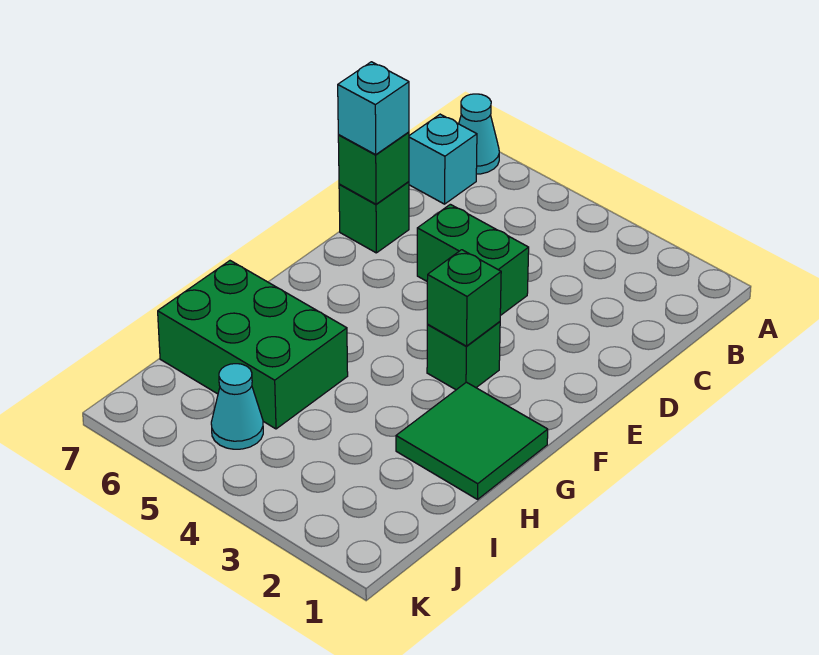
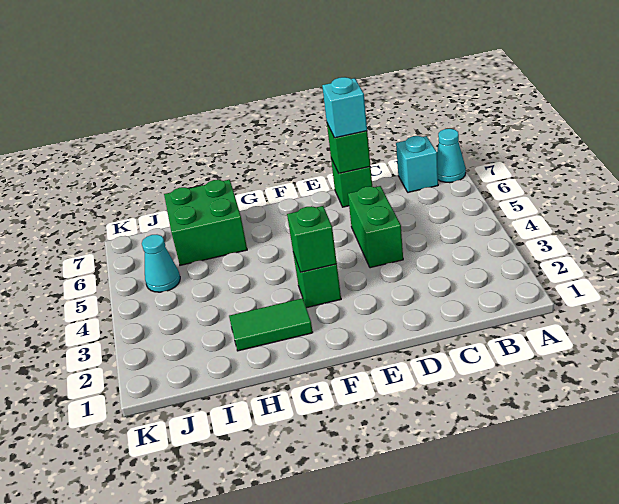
green tile G1:H2 level 1 -> green tile G2:H2 level 1
green brick H5:I7 level 1 -> green brick H6:I7 level 1

